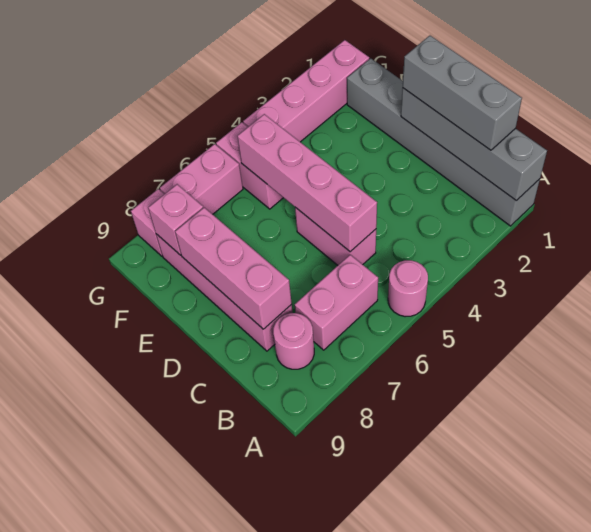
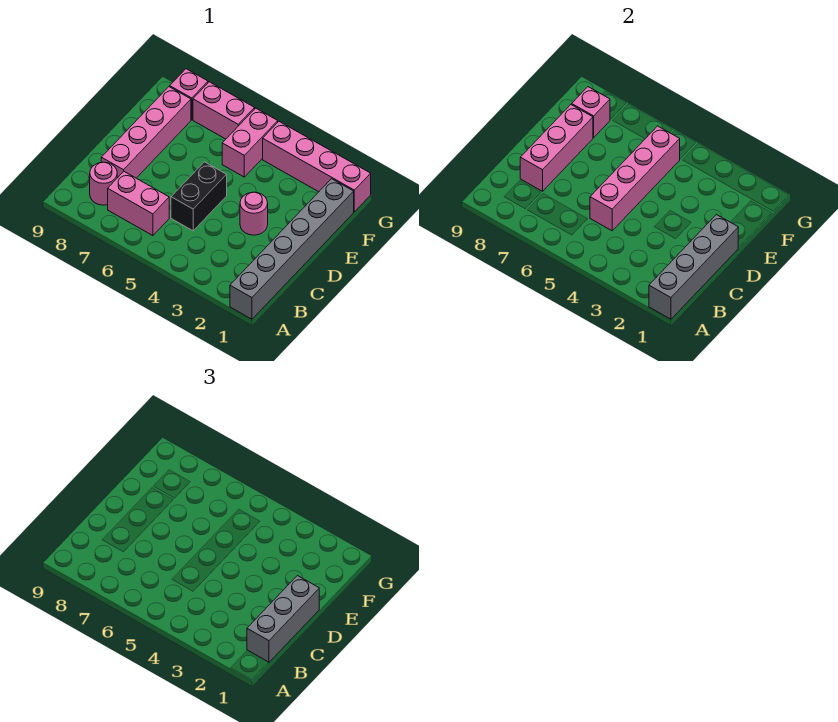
pink round brick A5 level 1 -> pink round brick D3 level 1
pink brick C5:D5 level 1 -> black brick C5:D5 level 1

